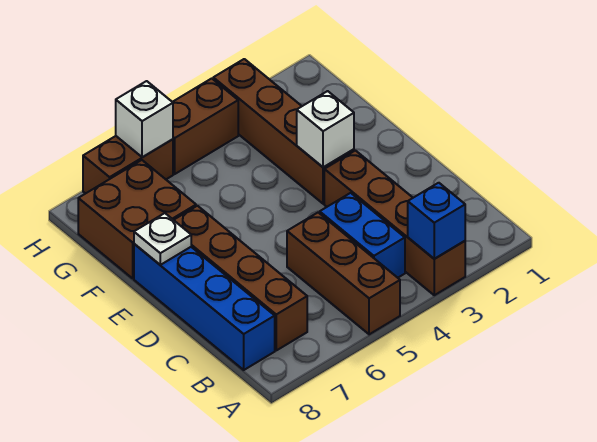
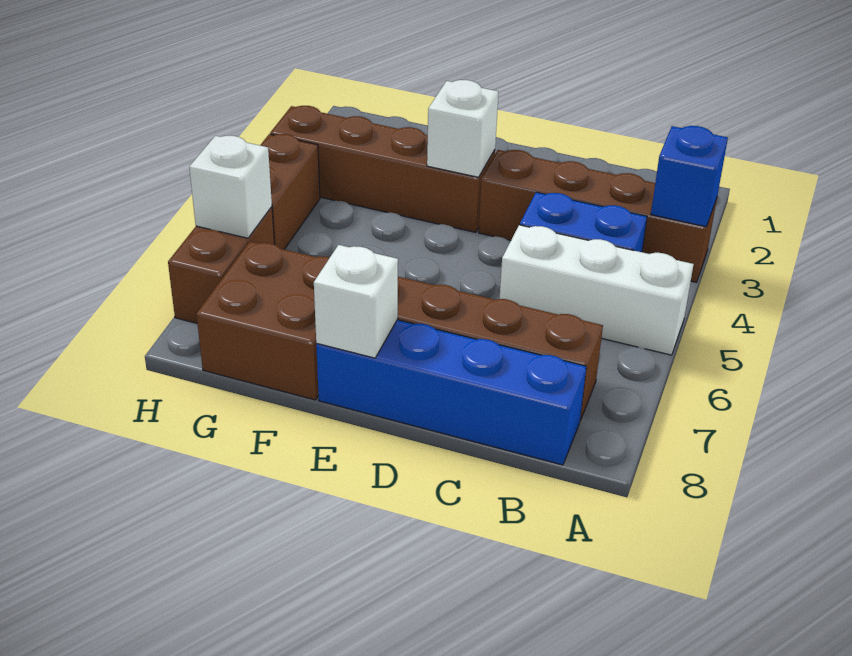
brown brick A5:C5 level 1 -> white brick A5:C5 level 1
white plate E8 level 2 -> white brick E8 level 2

